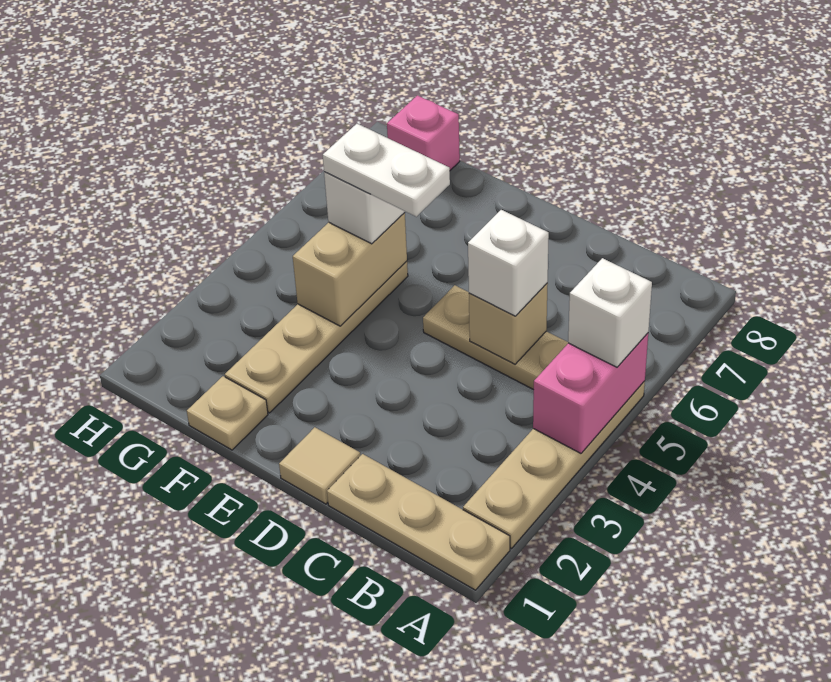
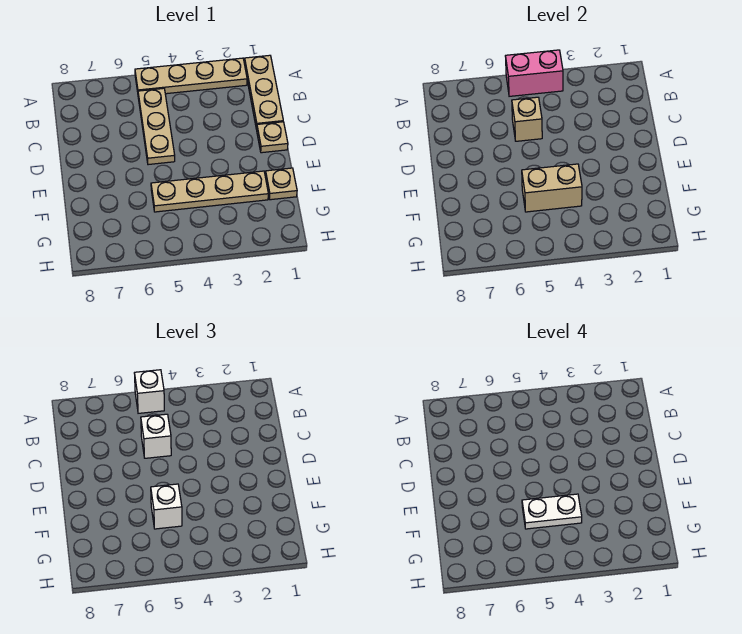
tan tile D1 level 1 -> tan plate D1 level 1
white plate E5:F5 level 4 -> white plate F4:F5 level 4
pink brick G8 level 1 -> none

